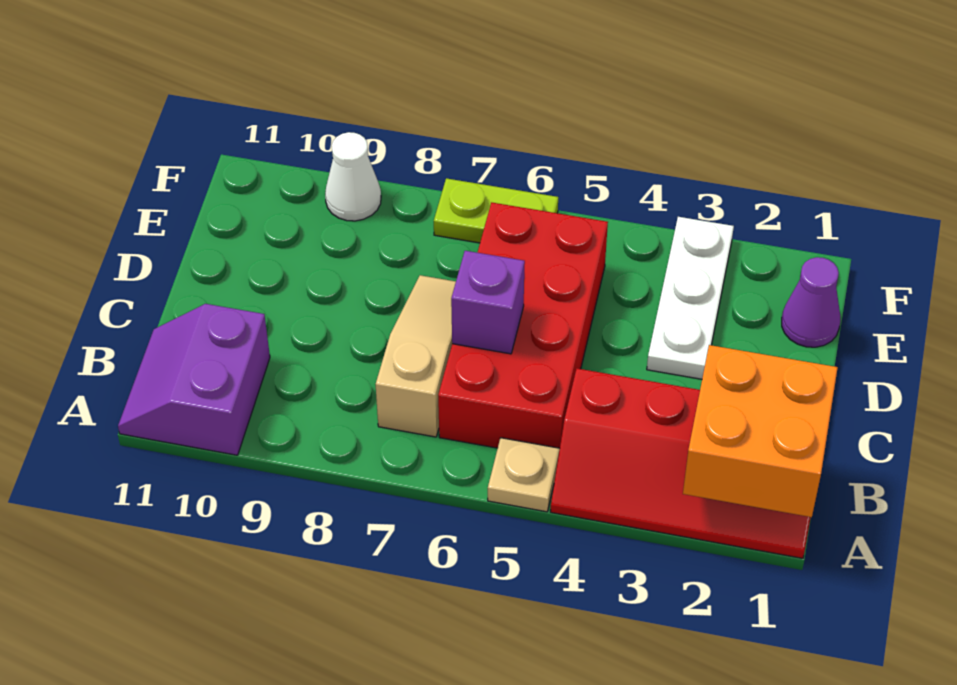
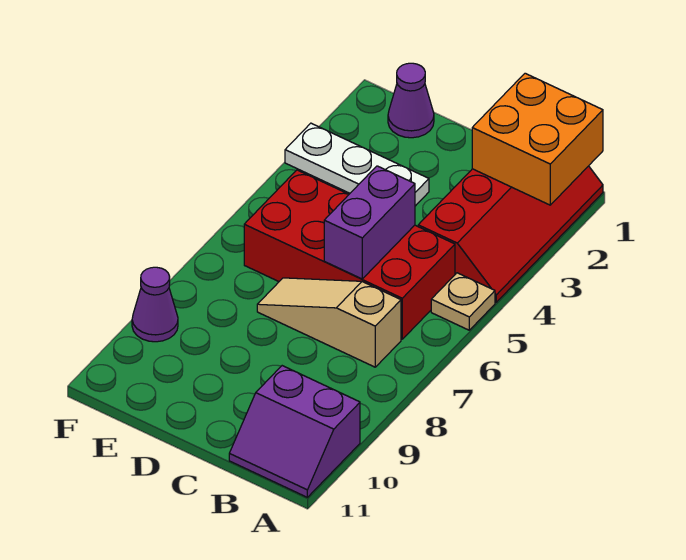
purple brick C6 level 2 -> purple brick C5:C6 level 2
lime plate F6:F7 level 1 -> none
white cone F9 level 1 -> purple cone F9 level 1

